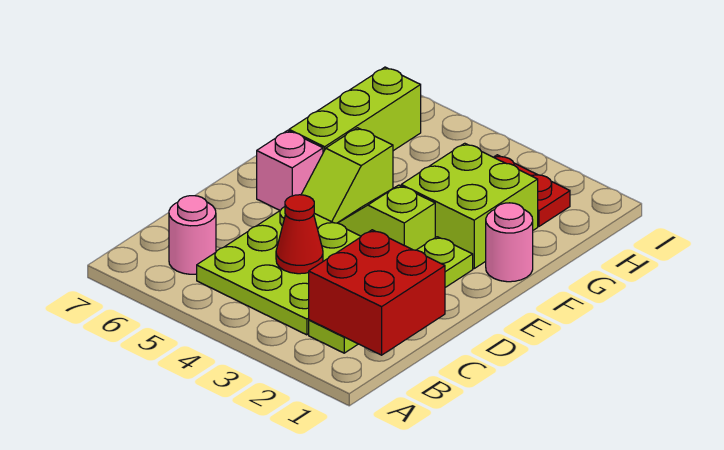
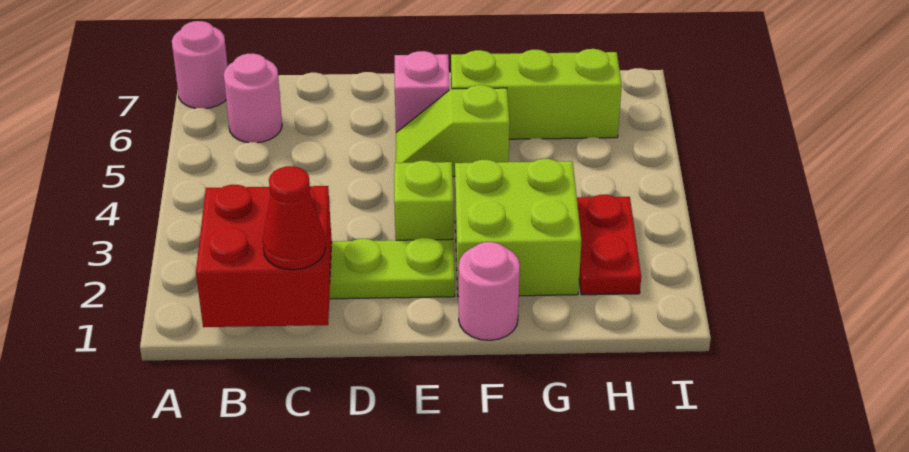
none -> pink round brick A7 level 1
lime plate B3:D5 level 1 -> none
red cone C4 level 2 -> red cone C1 level 3

